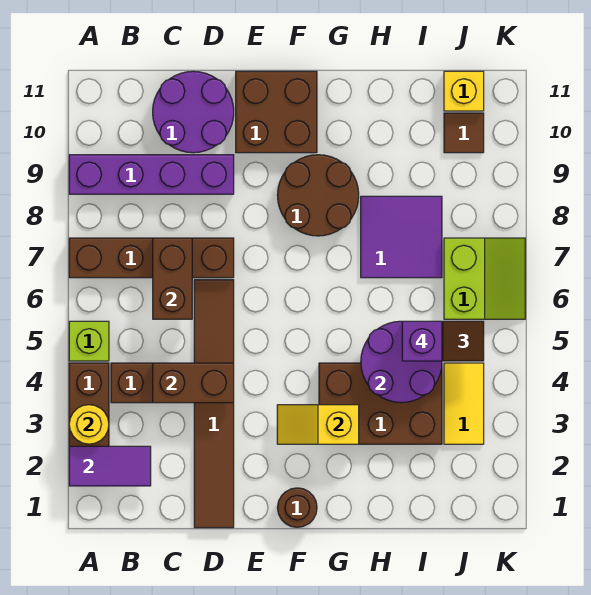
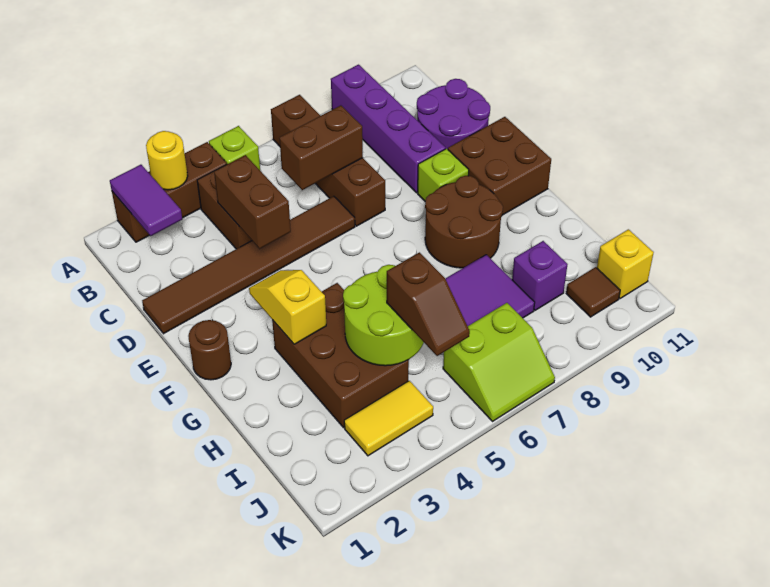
none -> lime brick E9 level 1
purple round brick H4:I5 level 2 -> lime round brick H4:I5 level 2
purple brick I5 level 4 -> purple brick I9 level 1

